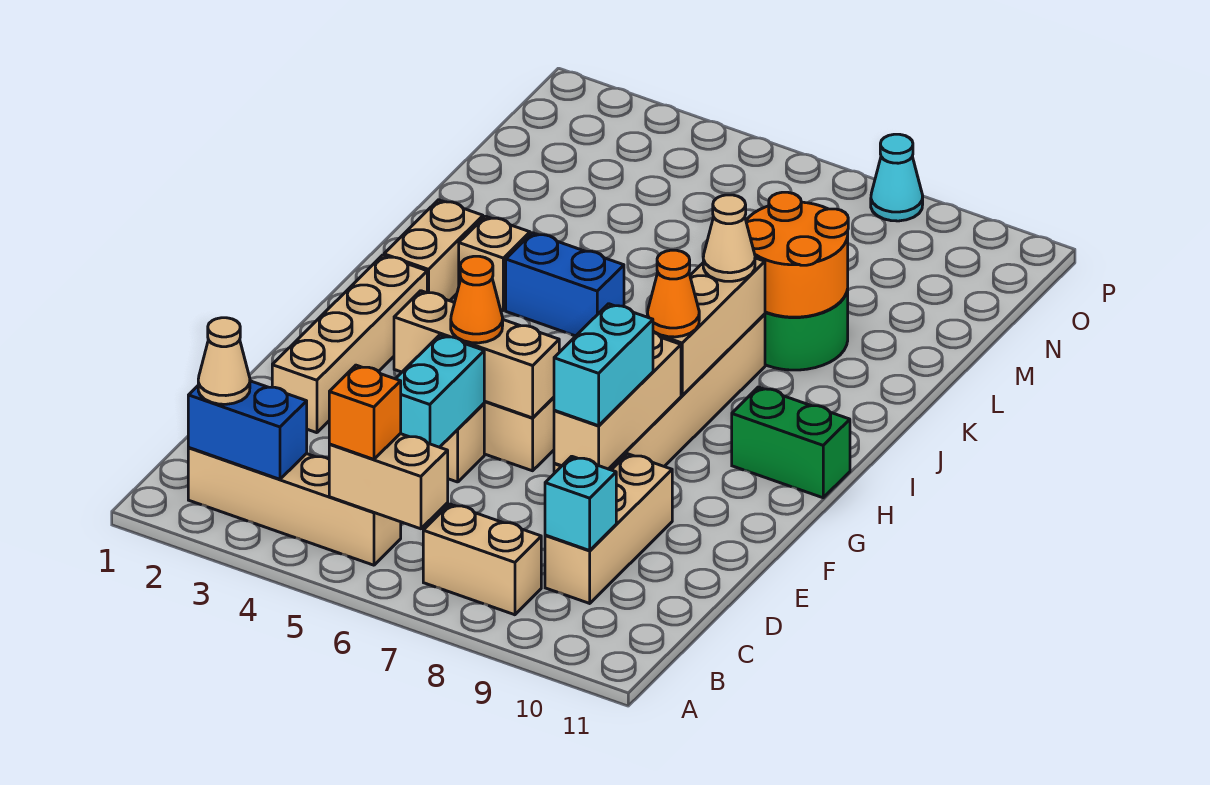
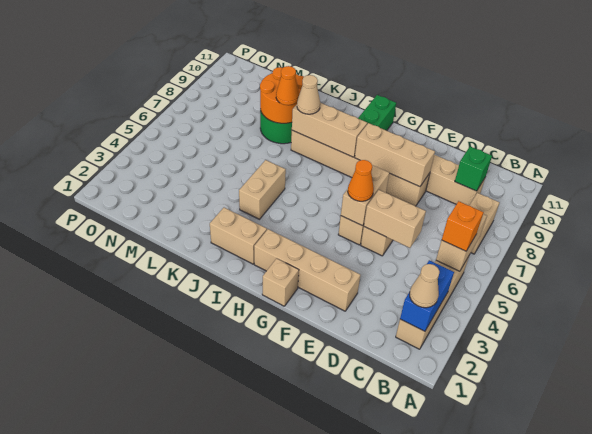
cyan brick C9 level 2 -> green brick C9 level 2
cyan brick D5:E5 level 2 -> tan brick D5:E5 level 2
cyan brick E8:F8 level 3 -> none
tan brick F4:F6 level 2 -> tan brick F5:F6 level 2
orange cone H8 level 3 -> orange cone K8 level 3
tan brick J3 level 1 -> tan brick G1 level 1
blue brick J4:J5 level 1 -> tan brick J4:J5 level 1
cyan cone P8 level 1 -> none

